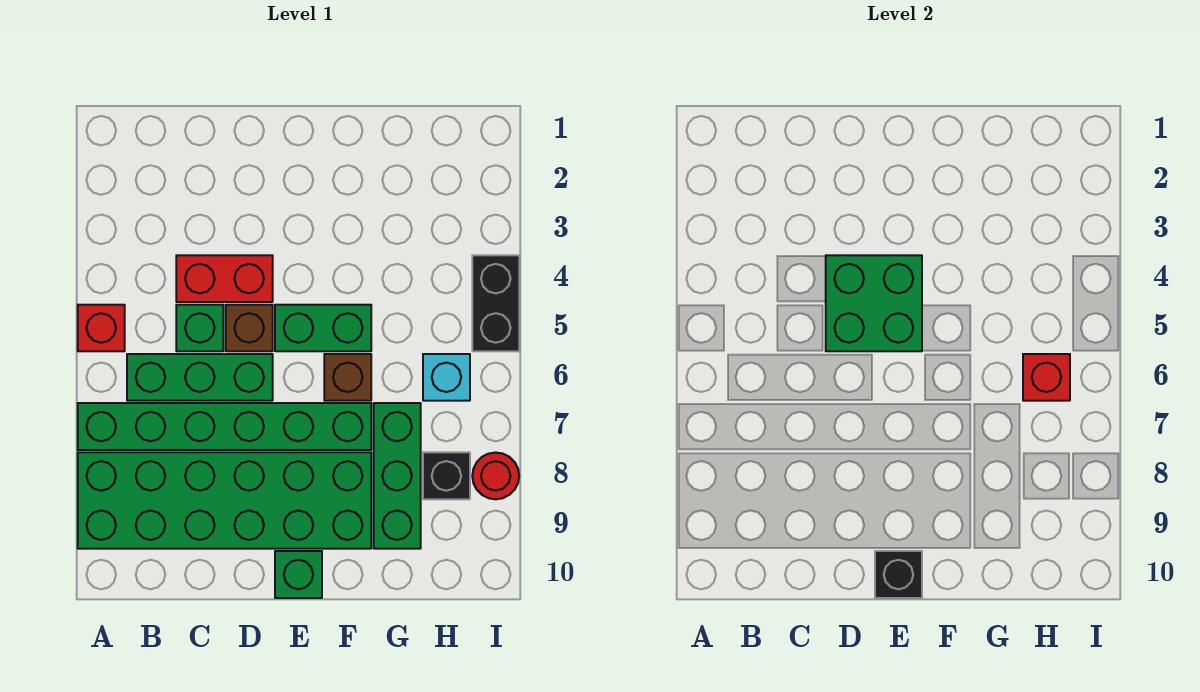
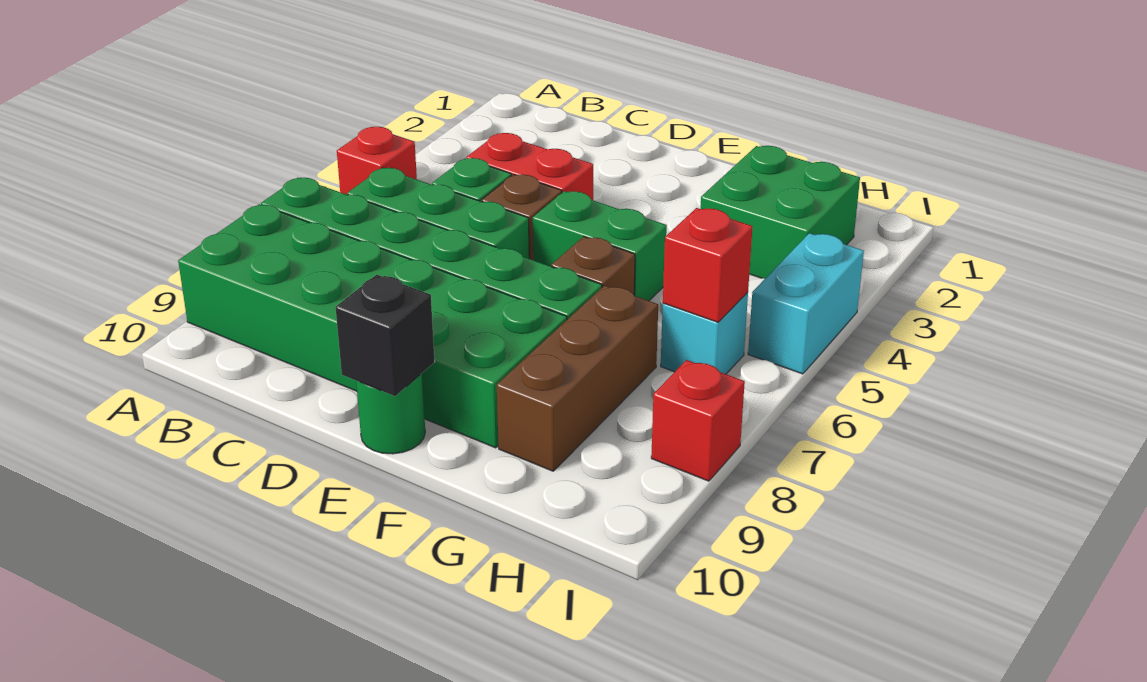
green brick D4:E5 level 2 -> green brick G2:H3 level 1
green brick E10 level 1 -> green round brick E10 level 1
green brick G7:G9 level 1 -> brown brick G7:G9 level 1
black brick H8 level 1 -> none
black brick I4:I5 level 1 -> cyan brick I4:I5 level 1
red round brick I8 level 1 -> red brick I8 level 1

